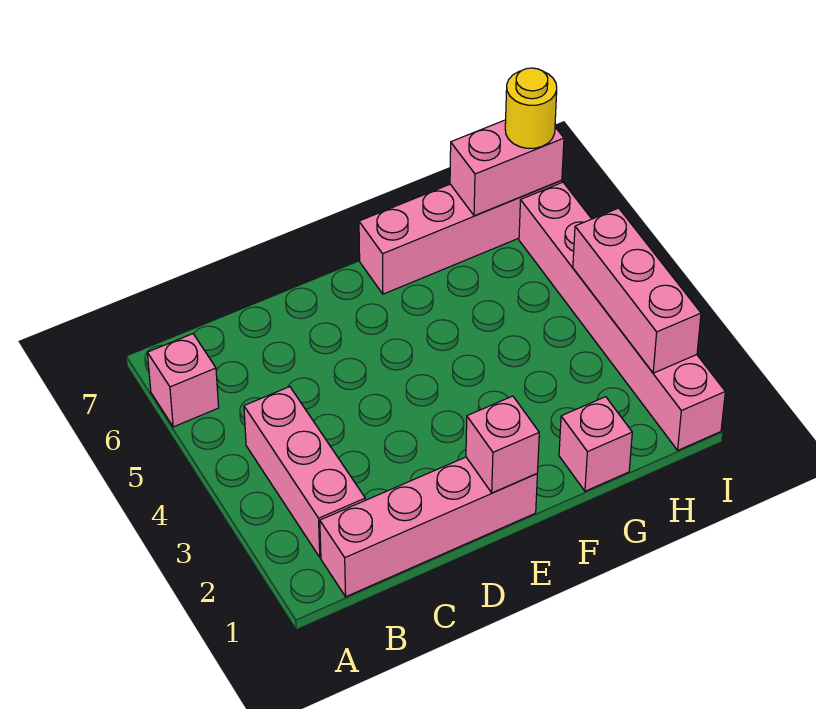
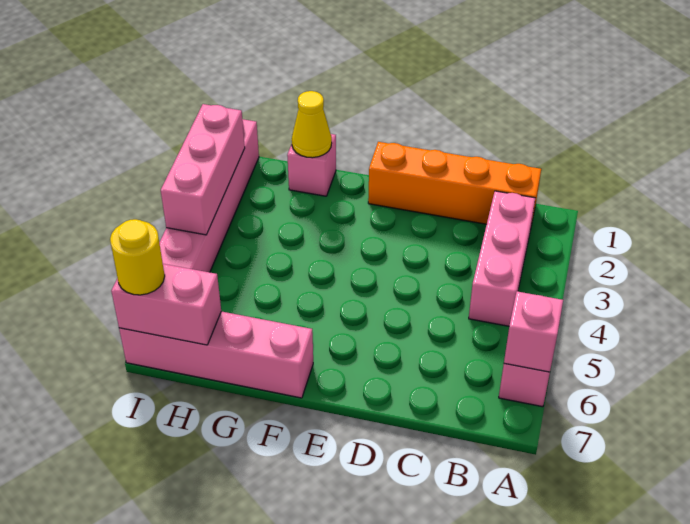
pink brick B1:E1 level 1 -> orange brick B1:E1 level 1
pink brick E1 level 2 -> pink brick A6 level 2
none -> yellow cone G1 level 2

